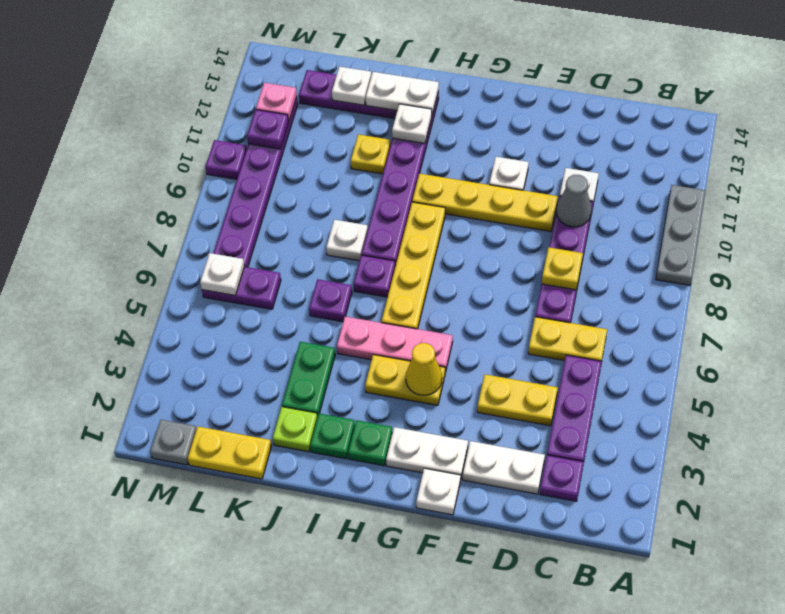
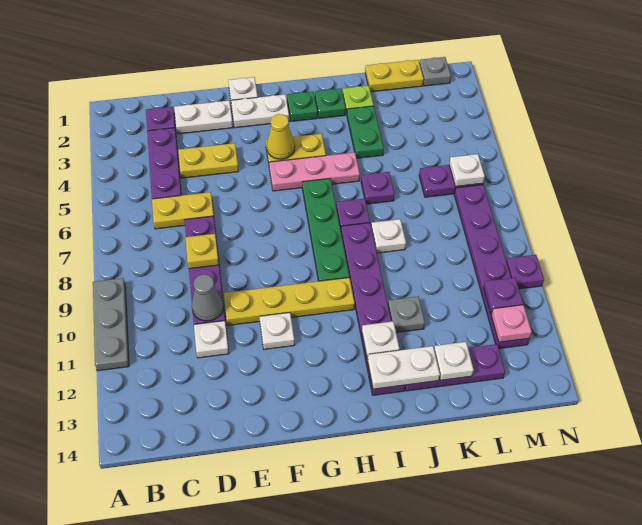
yellow plate H6:H9 level 1 -> green plate H6:H9 level 1
yellow plate J11 level 1 -> grey plate J11 level 1

